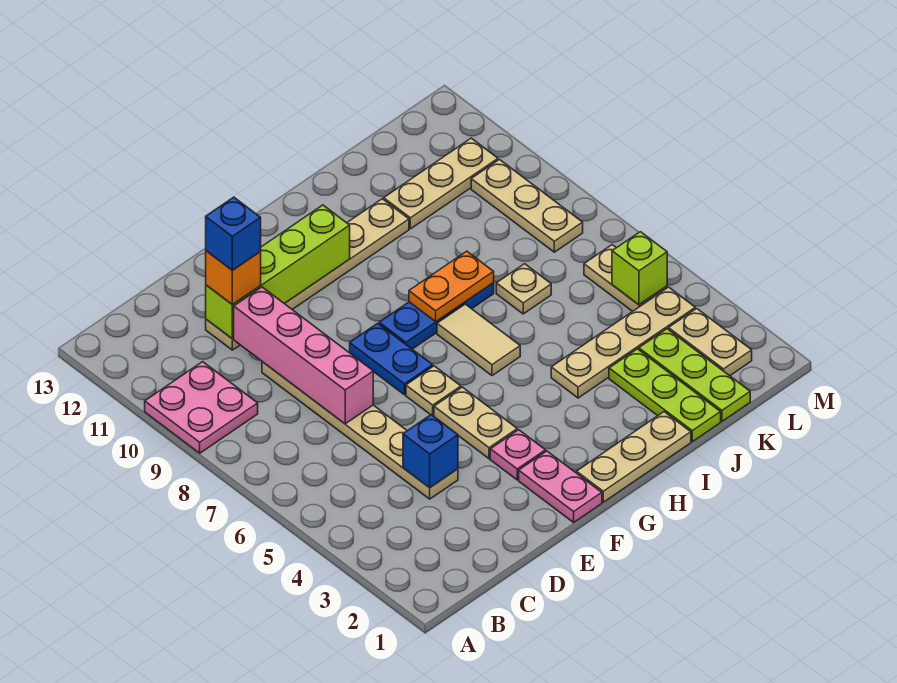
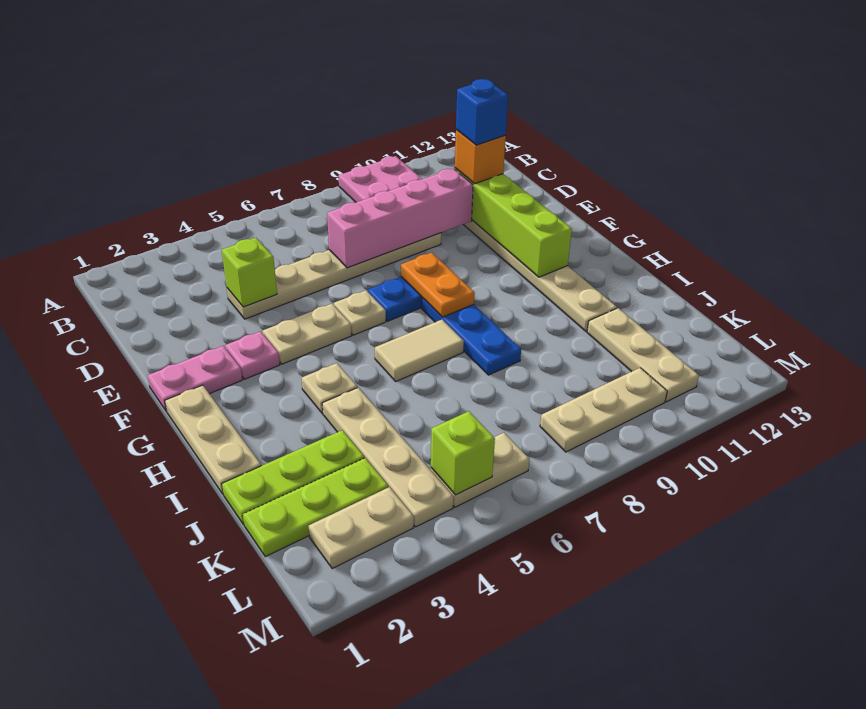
blue brick D4 level 2 -> lime brick D4 level 2
orange plate H8:I8 level 2 -> orange plate F8:G8 level 2
tan plate J7 level 1 -> tan plate H4 level 1

